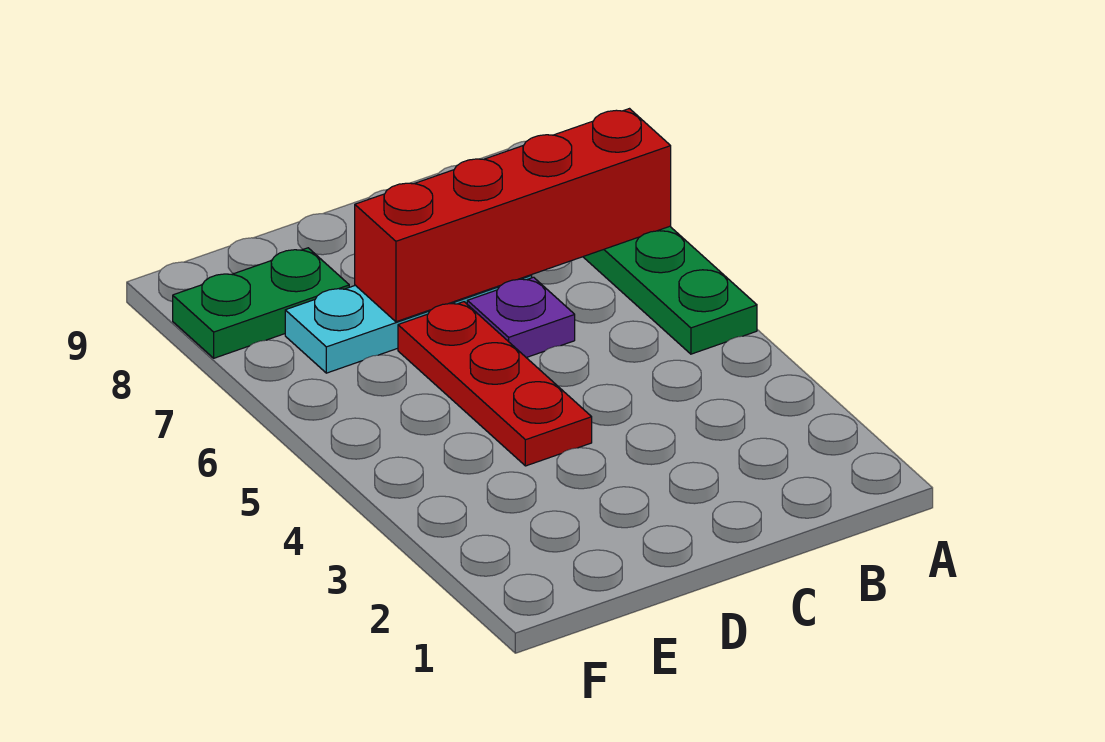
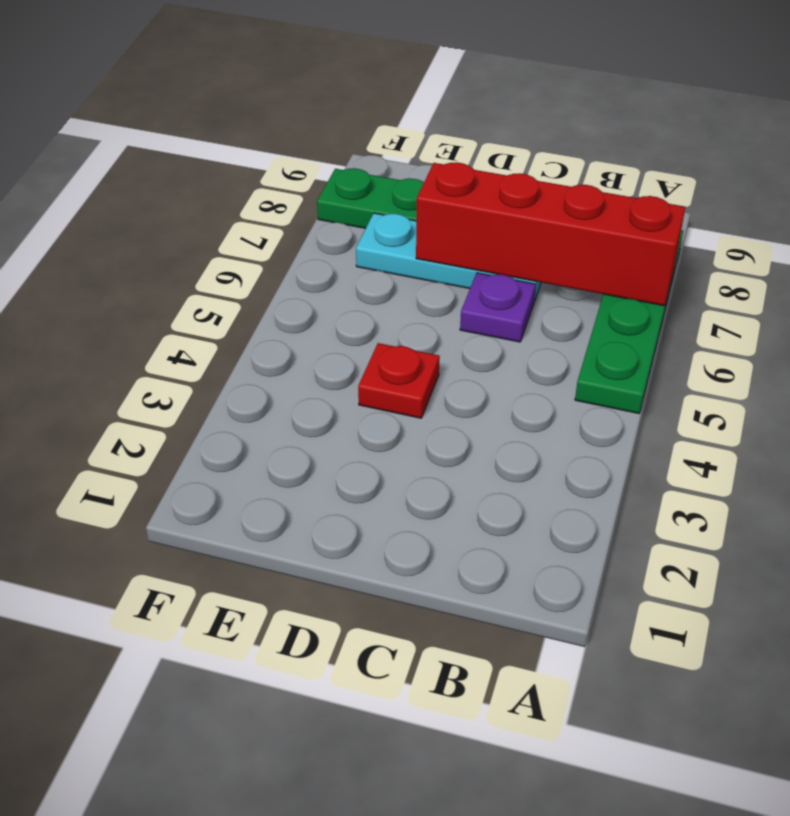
red plate D4:D6 level 1 -> red plate D4 level 1

